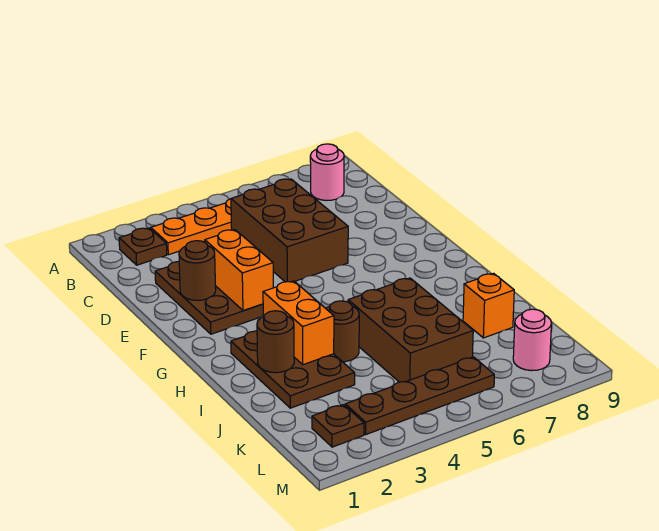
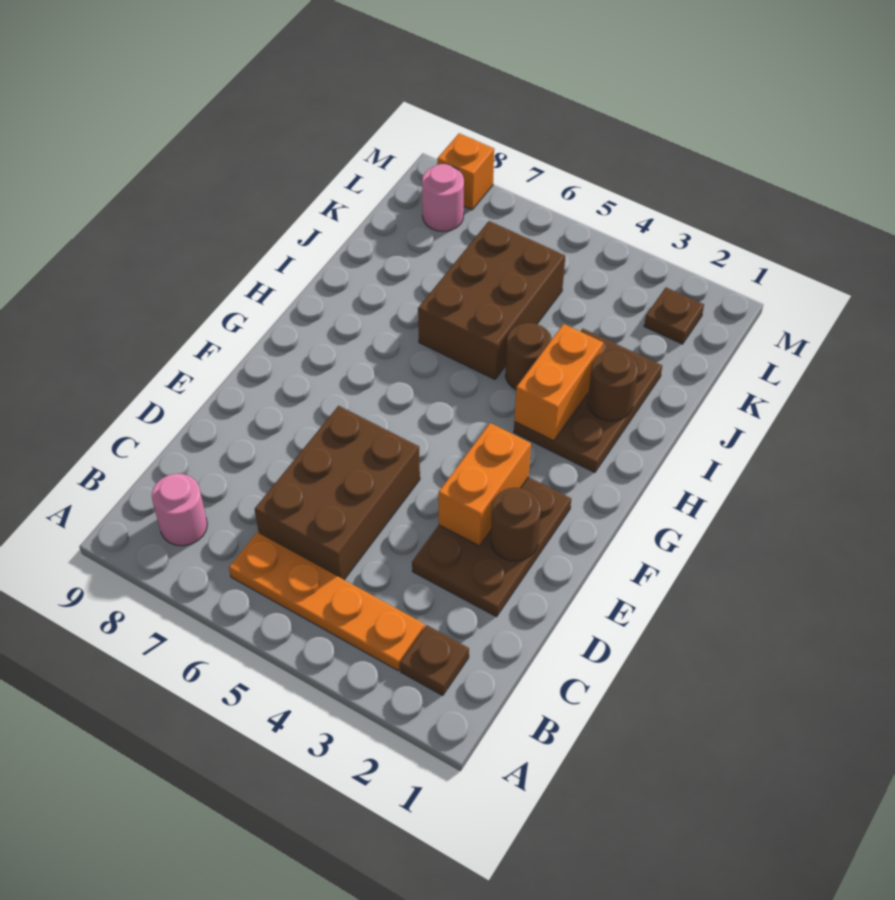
orange brick J8 level 1 -> orange brick M8 level 1
brown plate L3:L6 level 1 -> none

